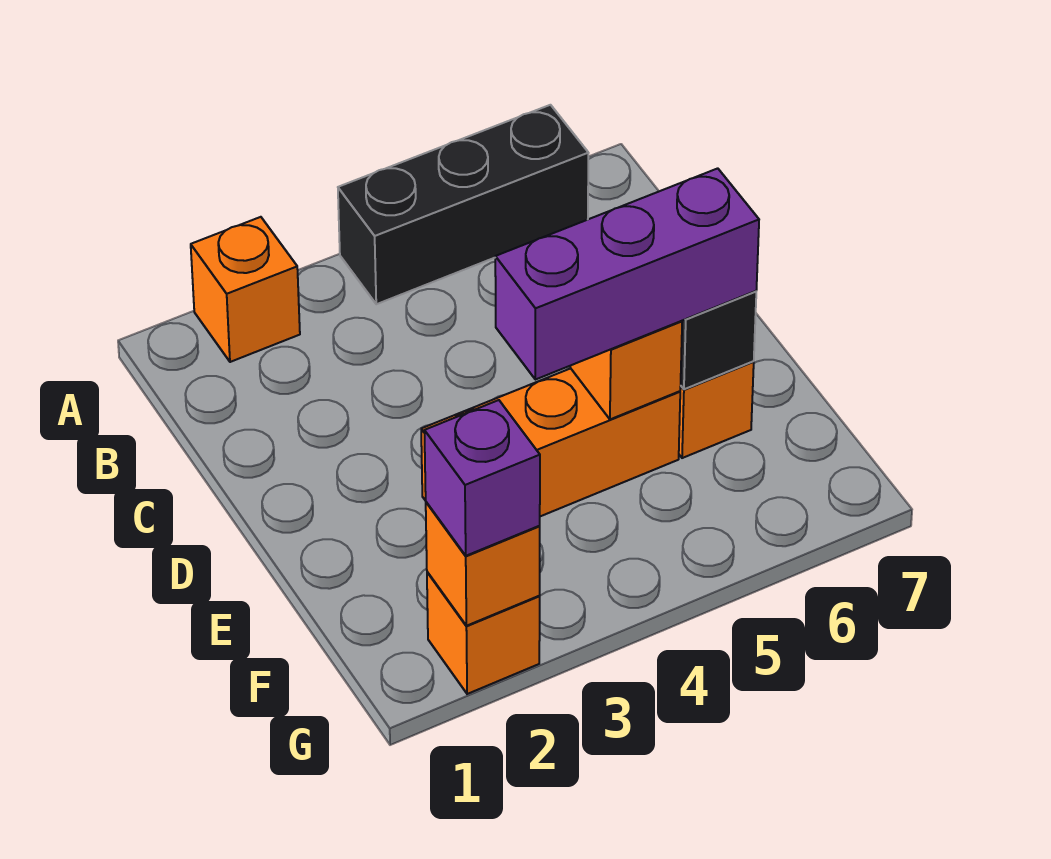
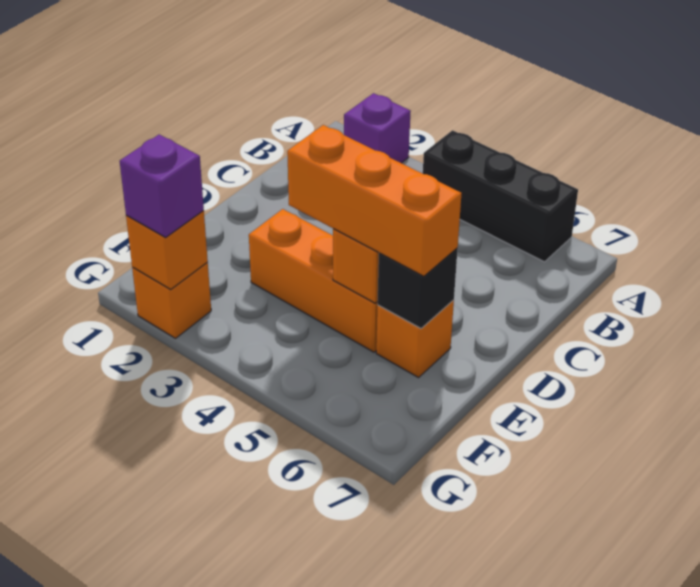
orange brick A2 level 1 -> purple brick A2 level 1
purple brick E4:E6 level 3 -> orange brick E4:E6 level 3

